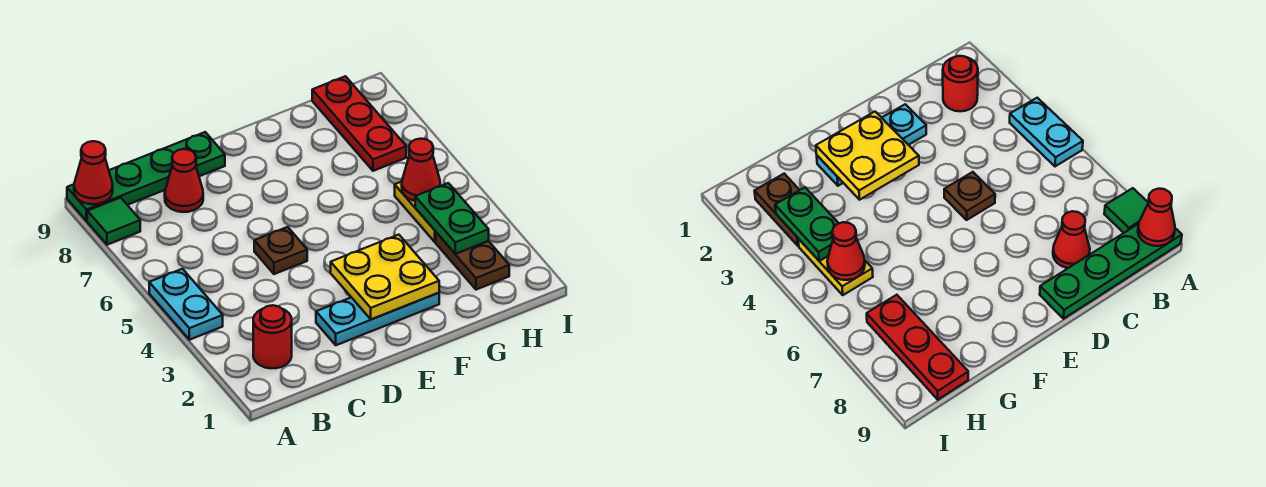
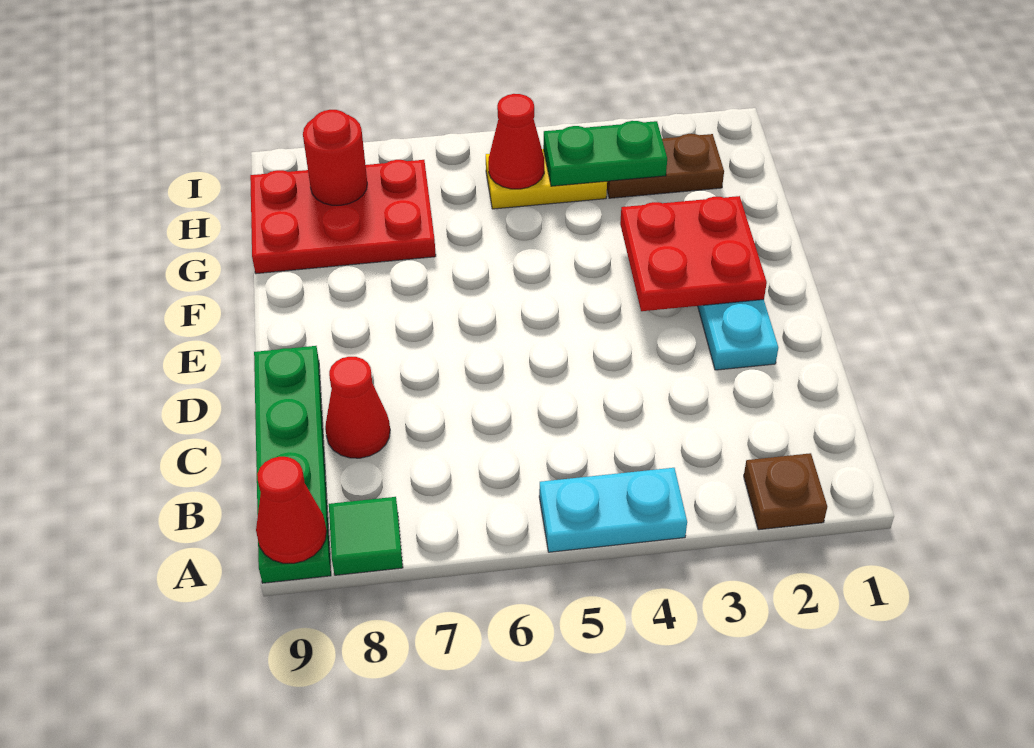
red round brick B2 level 1 -> red round brick H8 level 2
brown plate D5 level 1 -> brown plate A2 level 1
yellow plate E2:F3 level 2 -> red plate E2:F3 level 2
red plate H7:H9 level 1 -> red plate G7:H9 level 1

